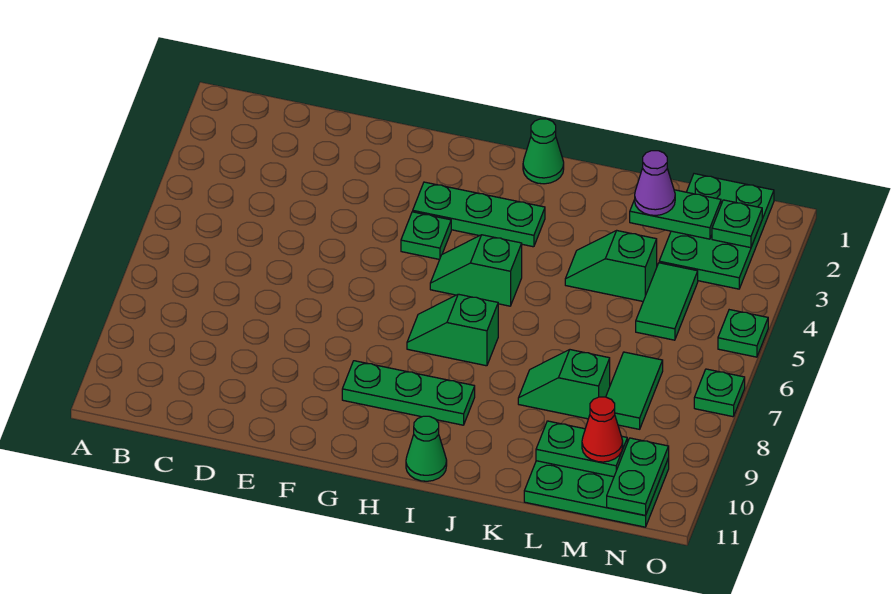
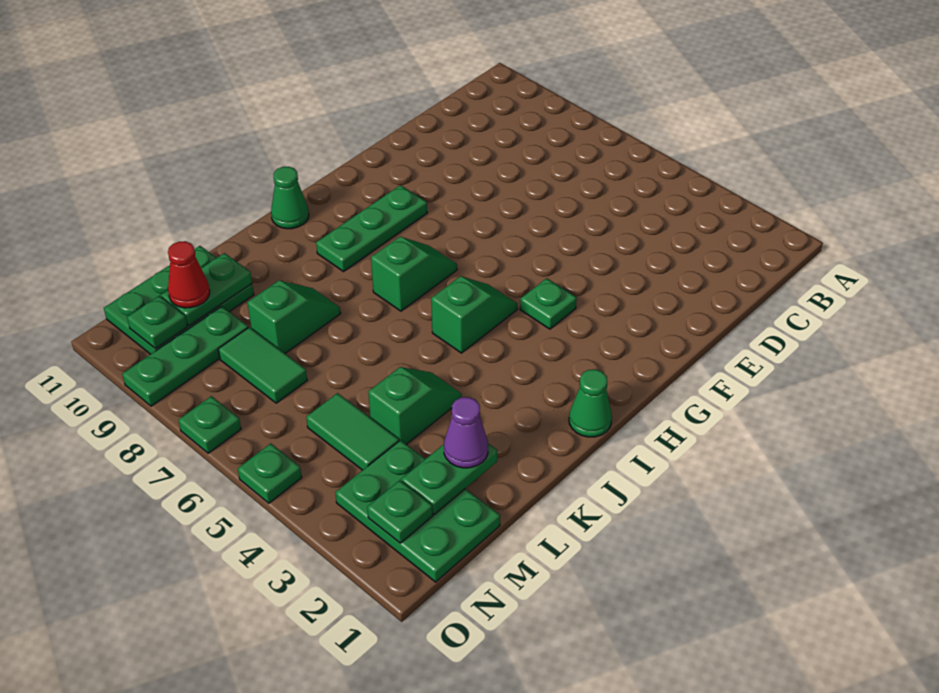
green plate G3:I3 level 1 -> green plate M9:O9 level 1
green plate N10:N11 level 2 -> green plate N10 level 2

